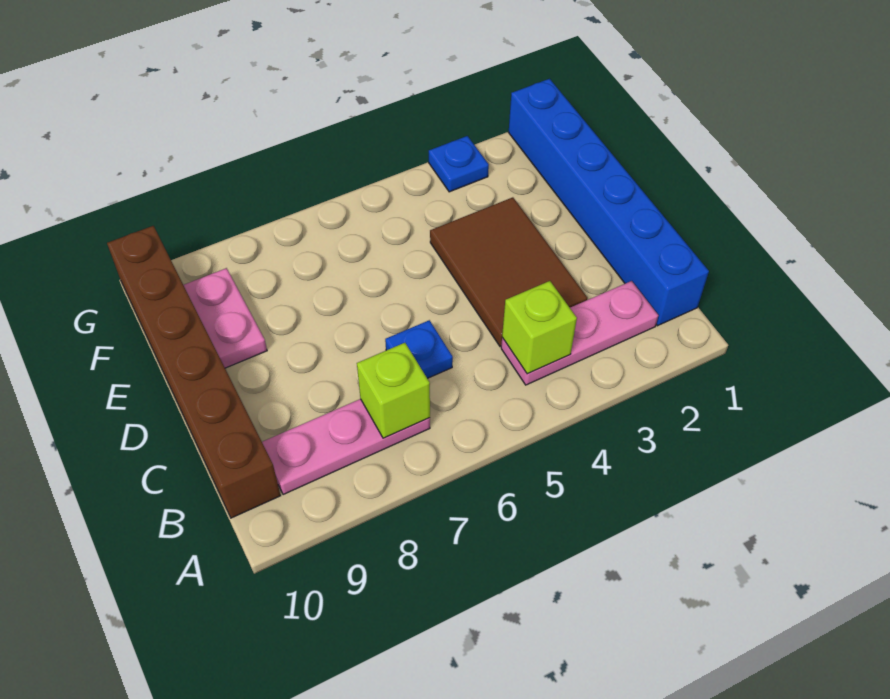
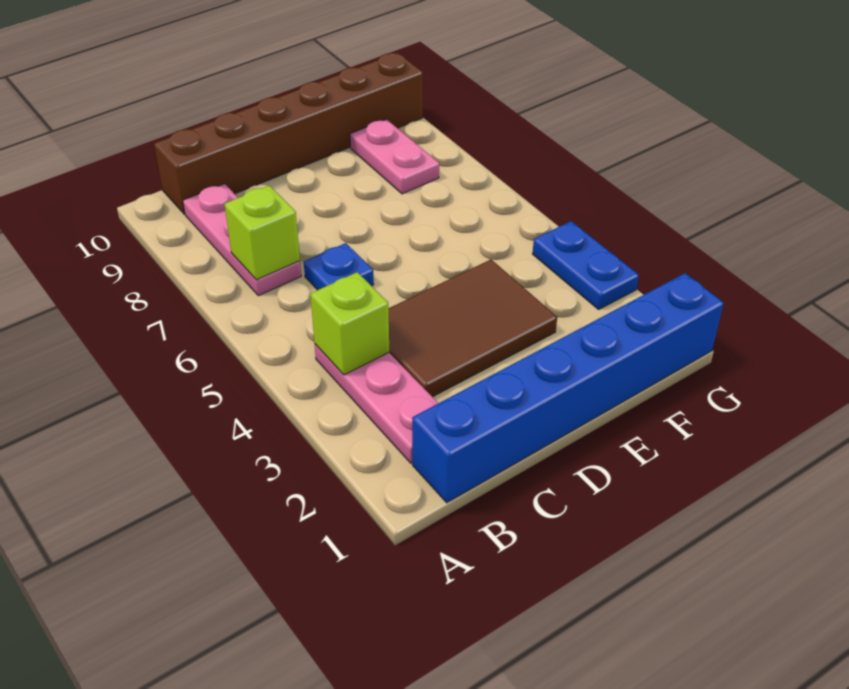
pink plate E9:F9 level 1 -> pink plate F8:F9 level 1
blue plate G3 level 1 -> blue plate G3:G4 level 1

